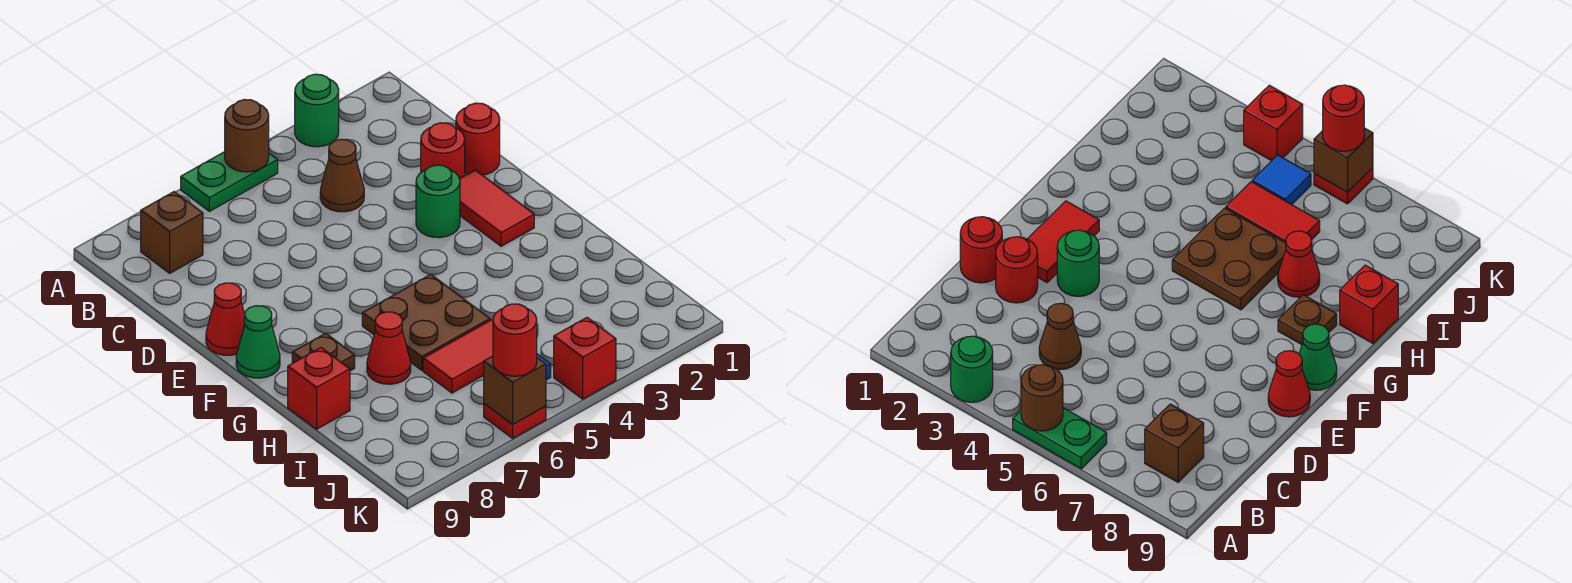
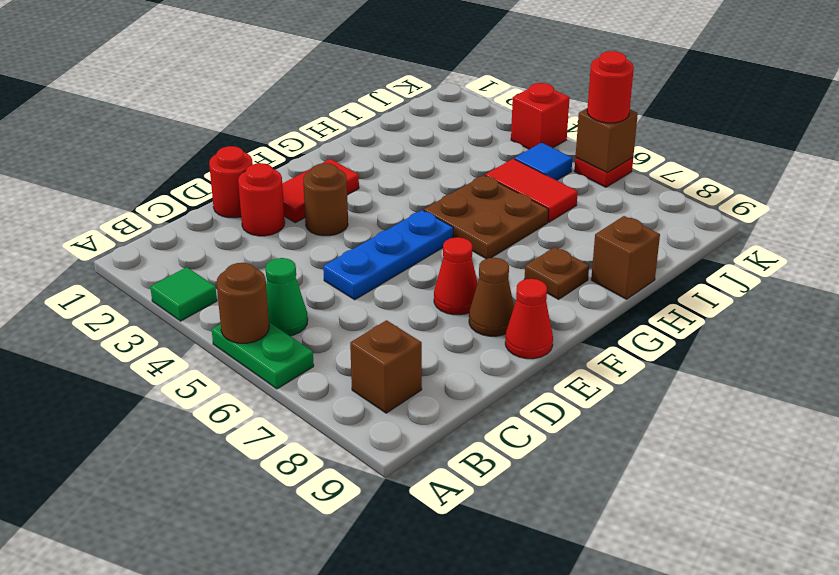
green round brick A3 level 1 -> green tile A3 level 1
brown cone C4 level 1 -> brown cone E8 level 1
none -> blue plate D5:F5 level 1
green round brick E3 level 1 -> brown round brick E3 level 1
green cone F9 level 1 -> green cone B5 level 1
red cone H7 level 1 -> red cone E7 level 1
red brick H9 level 1 -> brown brick H9 level 1

